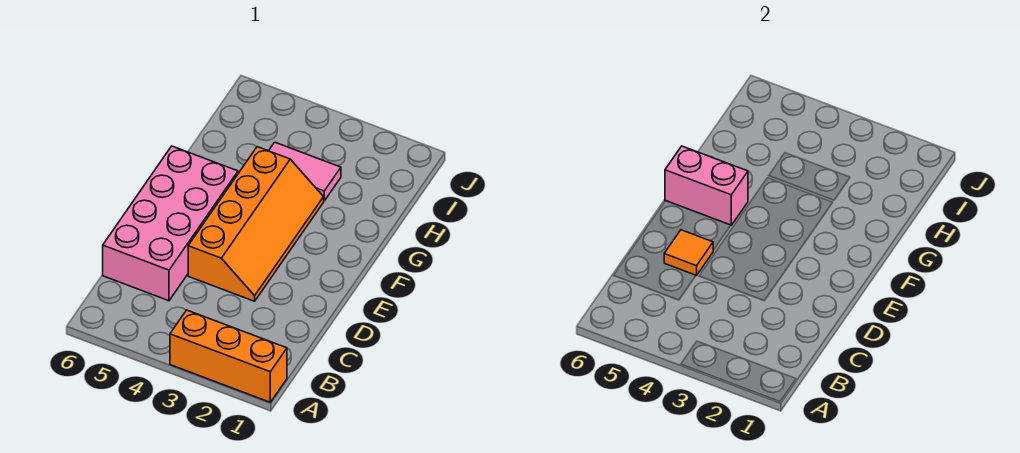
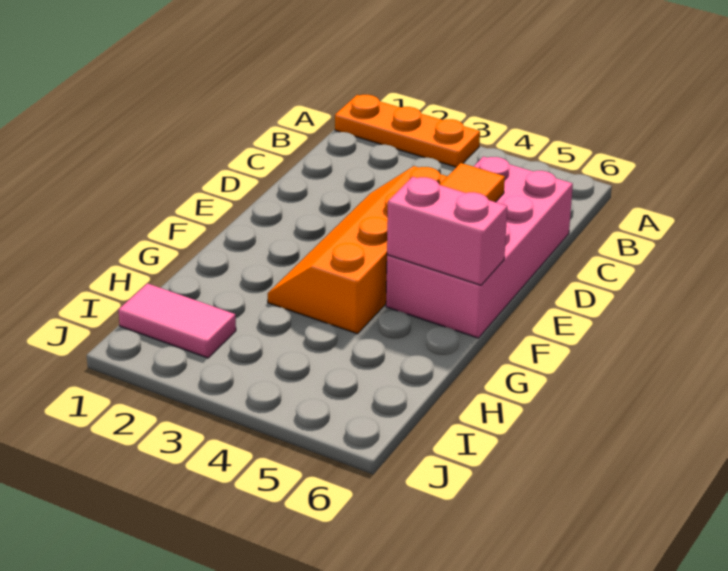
orange brick A1:A3 level 1 -> orange plate A1:A3 level 1
pink tile H3:H4 level 1 -> pink tile I1:I2 level 1

